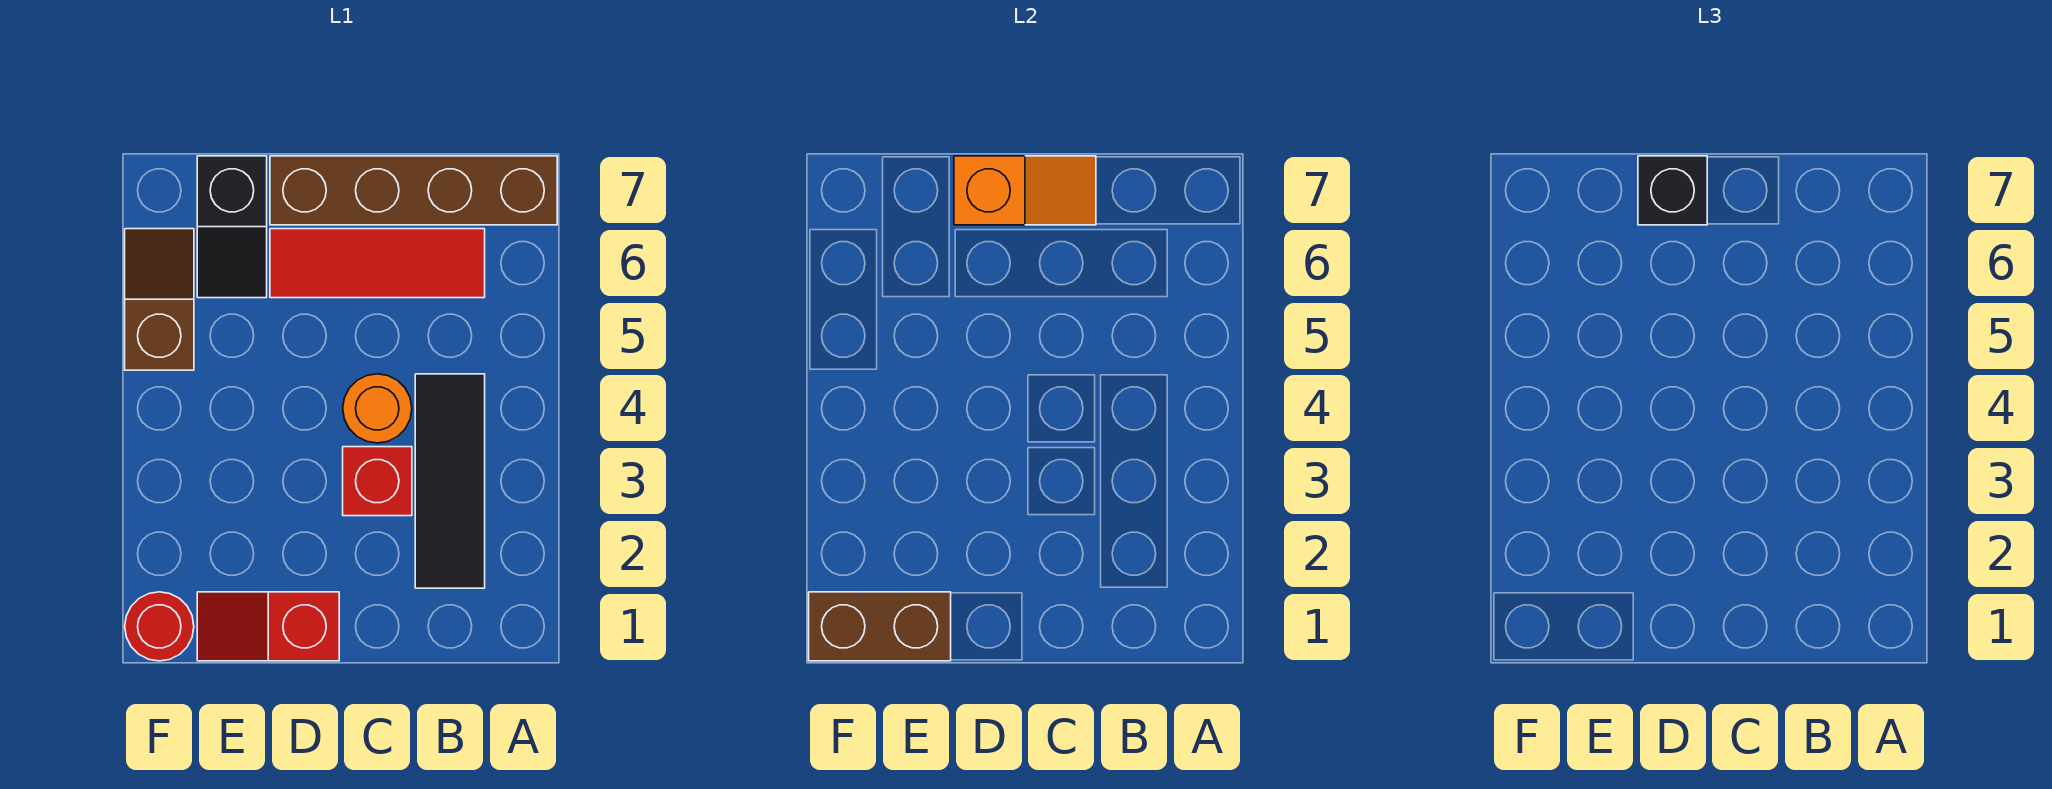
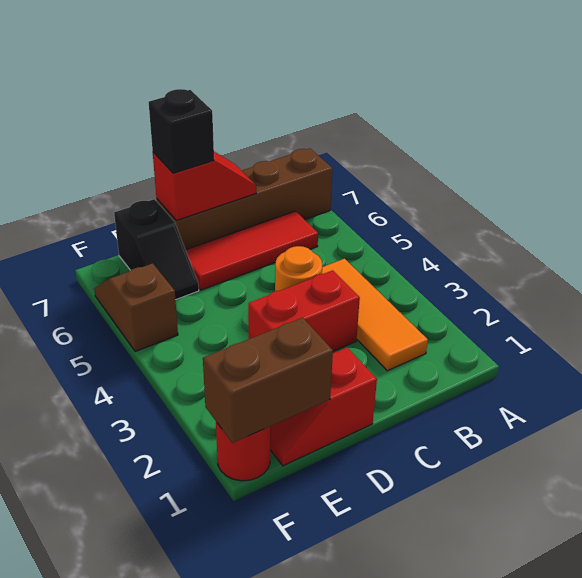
black tile B2:B4 level 1 -> orange tile B2:B4 level 1
red brick C3 level 1 -> red brick C3:D3 level 1
orange slope C7:D7 level 2 top D -> red slope C7:D7 level 2 top D

